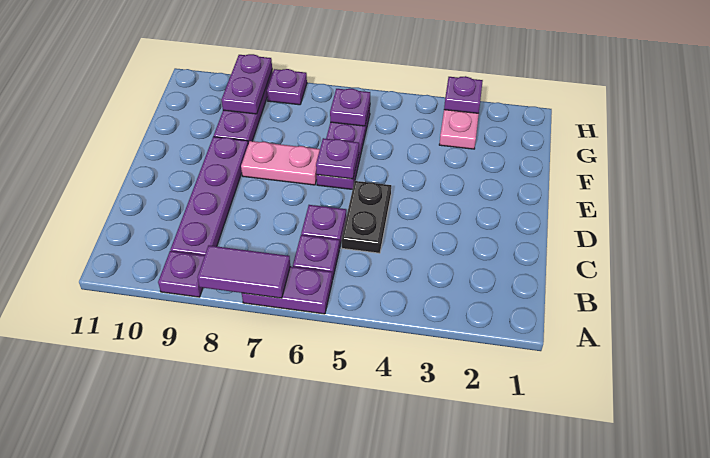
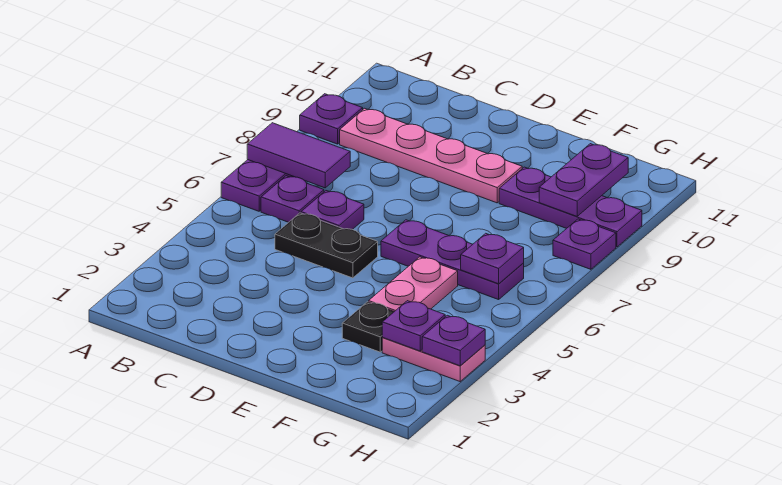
purple tile A7:A8 level 2 -> purple tile A7:B7 level 2
purple plate B9:E9 level 1 -> pink plate B9:E9 level 1
purple plate E6 level 2 -> purple plate G3 level 2
pink plate E7:E8 level 1 -> pink plate F4:F5 level 1
none -> black plate F3 level 1
purple plate G9:H9 level 2 -> purple plate G9:G10 level 2

